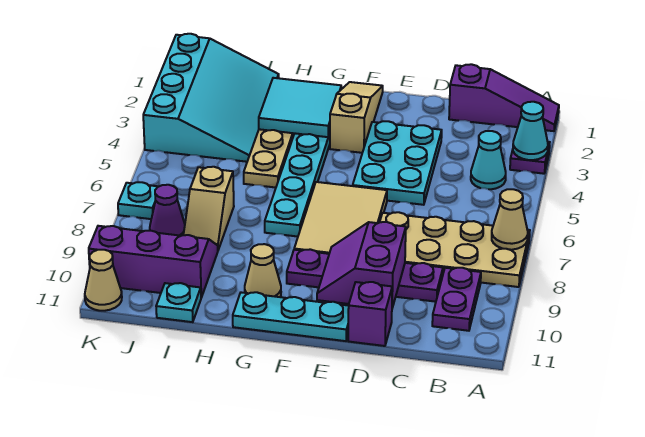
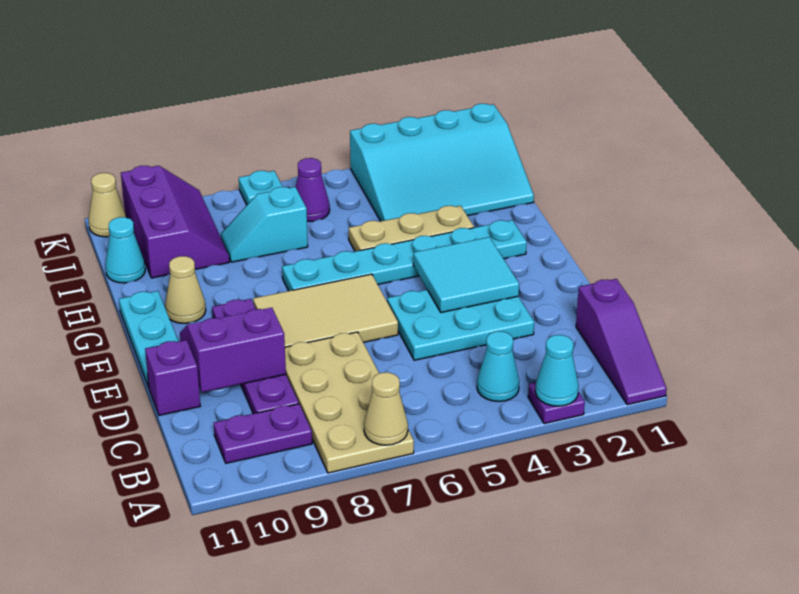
tan slope F1:F3 level 1 top 3 -> none
cyan tile G2:H3 level 2 -> cyan tile E3:F4 level 2
tan slope I7:I8 level 1 top 7 -> cyan slope I7:I8 level 1 top 7
cyan plate I11 level 1 -> cyan cone I11 level 1
purple cone J8 level 1 -> purple cone J6 level 1

